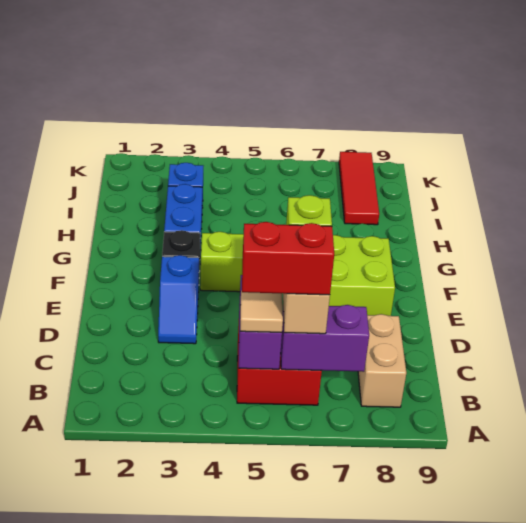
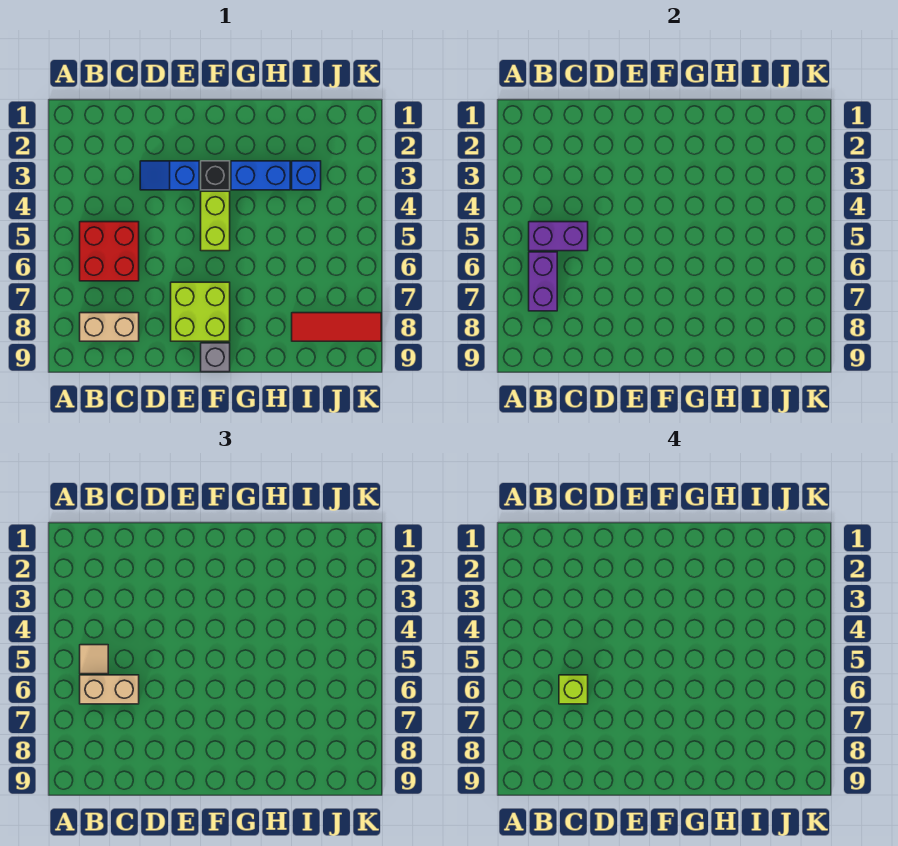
red brick B5:B6 level 4 -> none
none -> grey brick F9 level 1

